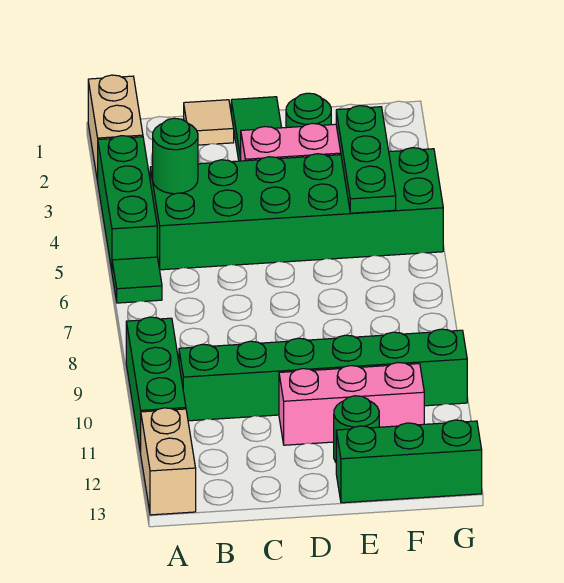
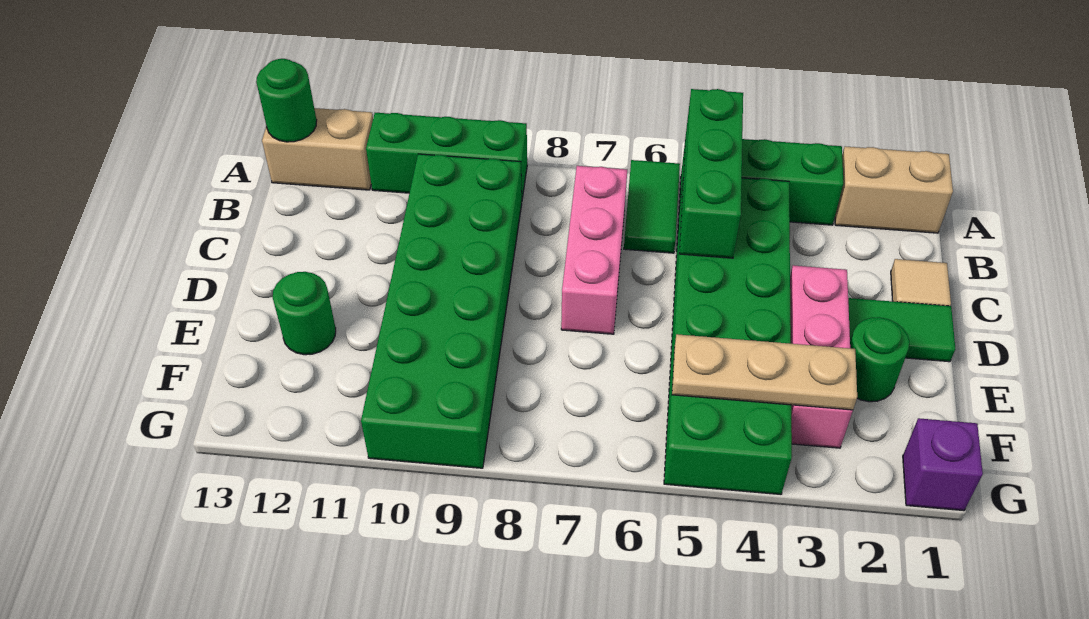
green tile A6 level 1 -> green tile A6:B6 level 1
green round brick B4 level 2 -> green round brick A13 level 2
green brick B10:G10 level 1 -> green brick B9:G10 level 1
pink brick D11:F11 level 1 -> pink brick B7:D7 level 1
green brick E13:G13 level 1 -> green brick A5:C5 level 2
green plate F3:F5 level 2 -> tan plate F3:F5 level 2
none -> purple brick G1 level 1

